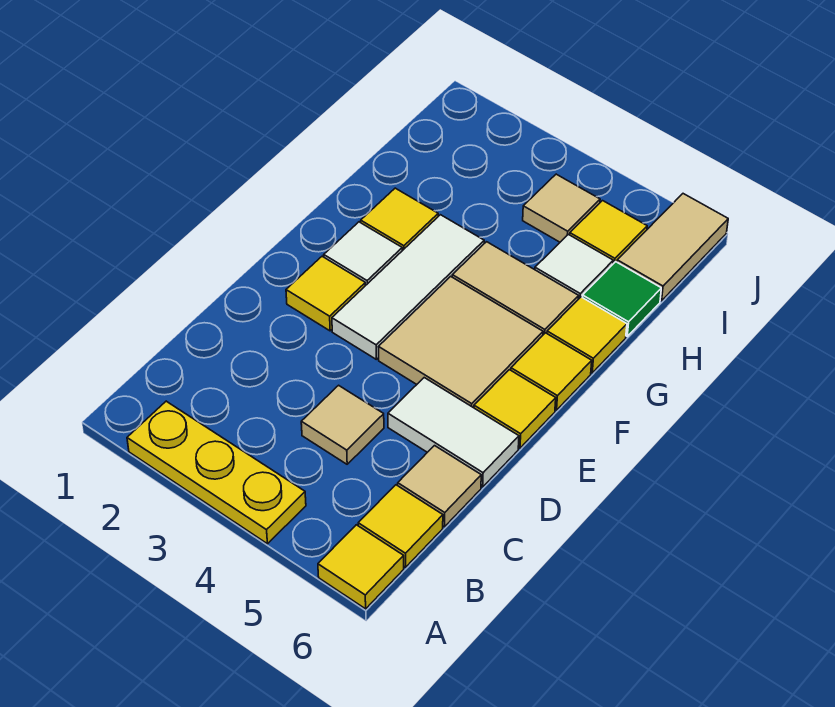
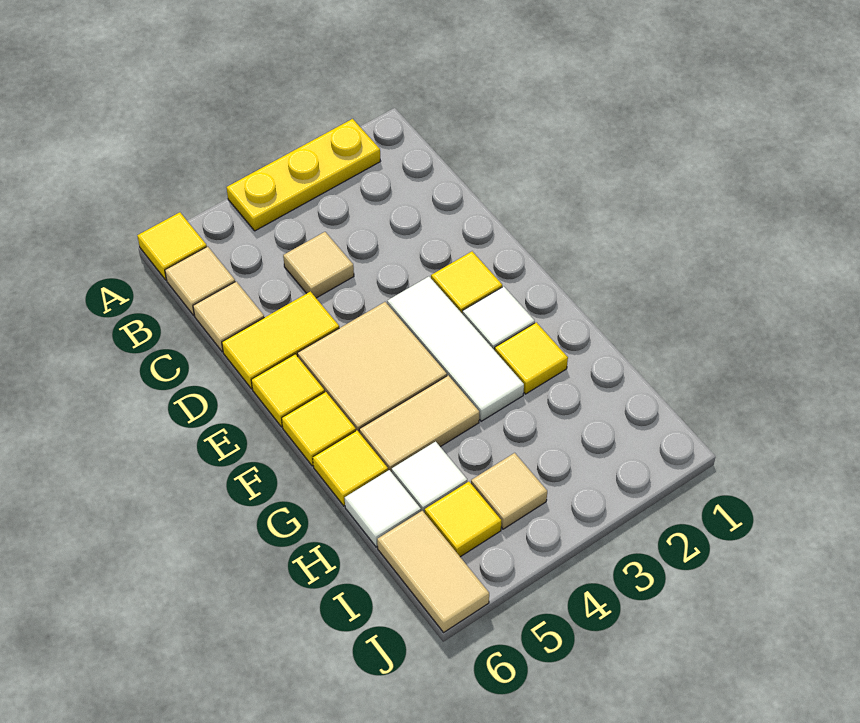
yellow tile B6 level 1 -> tan tile B6 level 1
white tile D5:D6 level 1 -> yellow tile D5:D6 level 1
green tile H6 level 1 -> white tile H6 level 1

